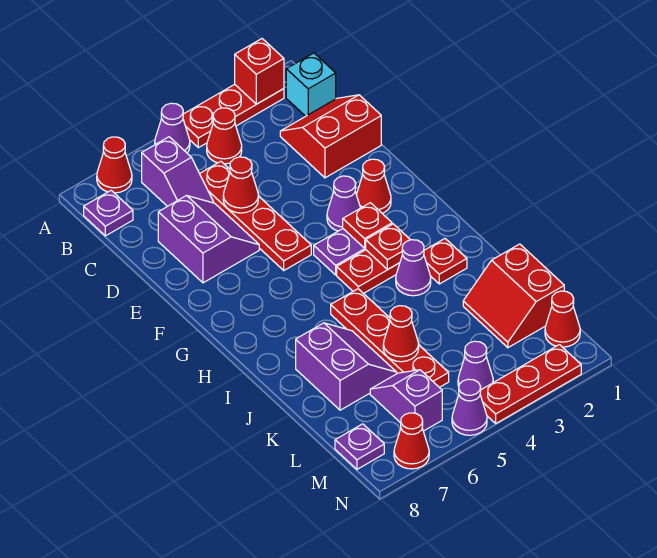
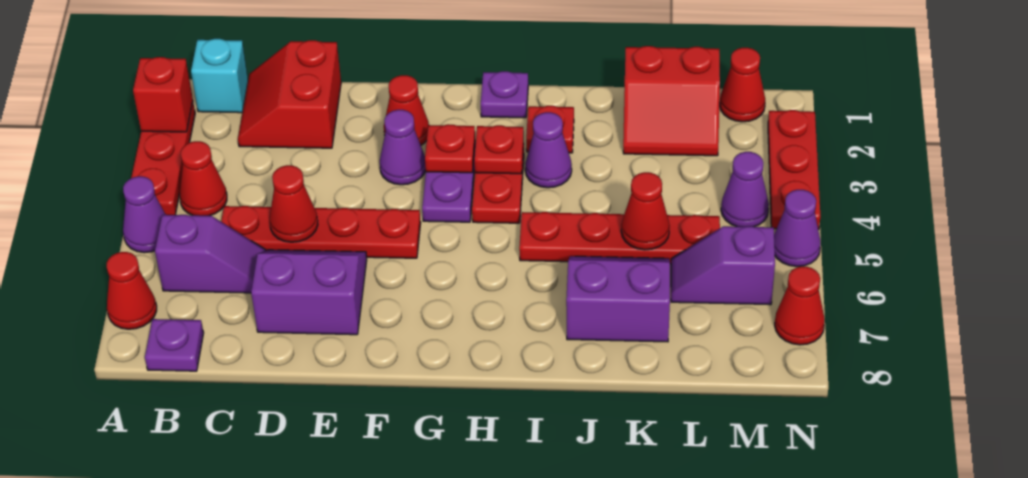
purple plate M8 level 1 -> purple plate H1 level 1

